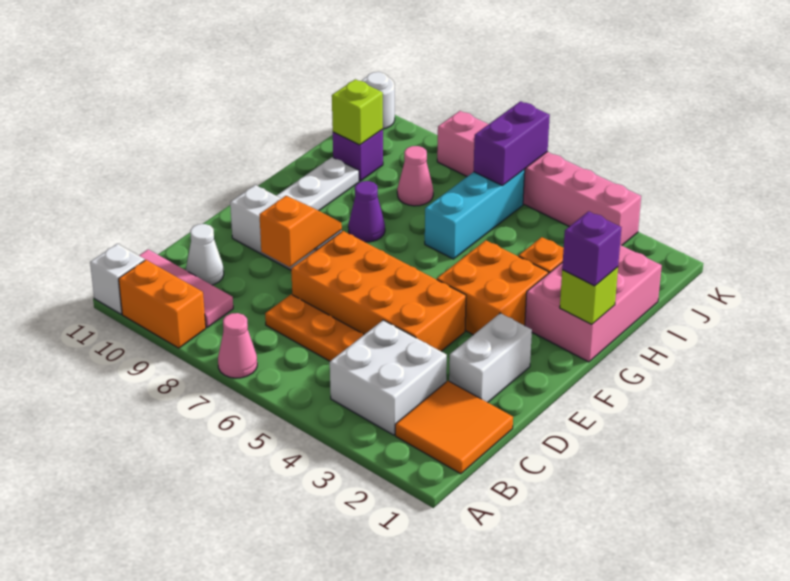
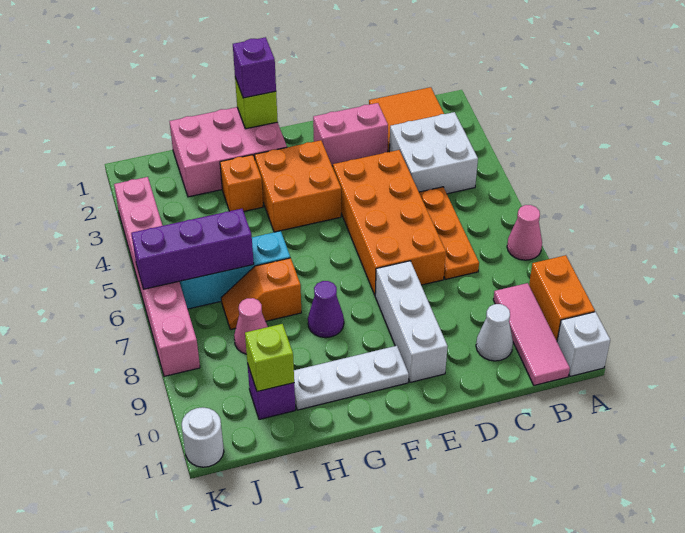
white brick D2:E2 level 1 -> pink brick D2:E2 level 1
orange slope D8:E8 level 2 top D -> orange slope H7:I7 level 1 top H
purple brick J6:K6 level 2 -> purple brick I6:K6 level 2

